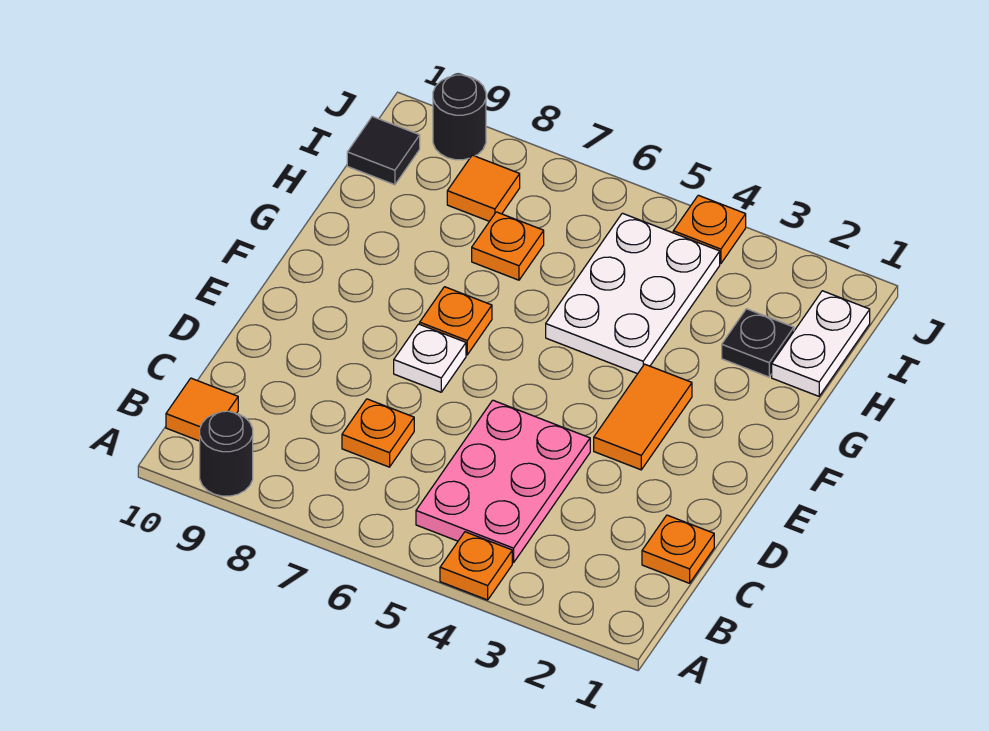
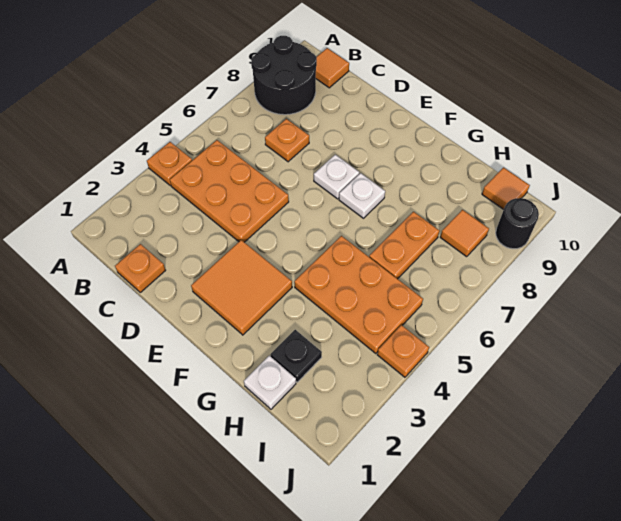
black round brick A9 level 1 -> black round brick A8:B9 level 1
pink plate B4:D5 level 1 -> orange plate B4:D5 level 1
orange tile E3:F3 level 1 -> orange tile E2:F3 level 1
orange plate F7 level 1 -> white plate F7 level 1
white plate G4:I5 level 1 -> orange plate G4:I5 level 1
white plate H1:I1 level 1 -> white plate H1 level 1
orange plate H7 level 1 -> orange plate H6:H7 level 1
black tile I10 level 1 -> orange tile I10 level 1

